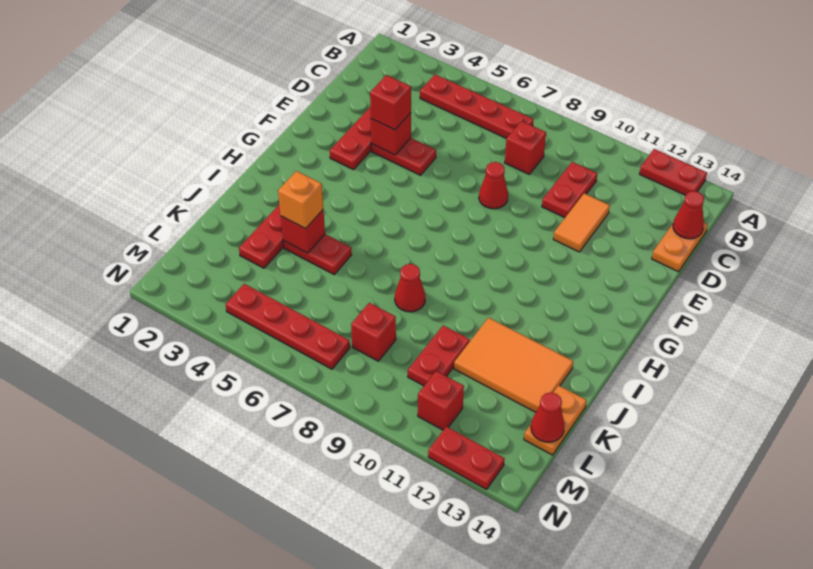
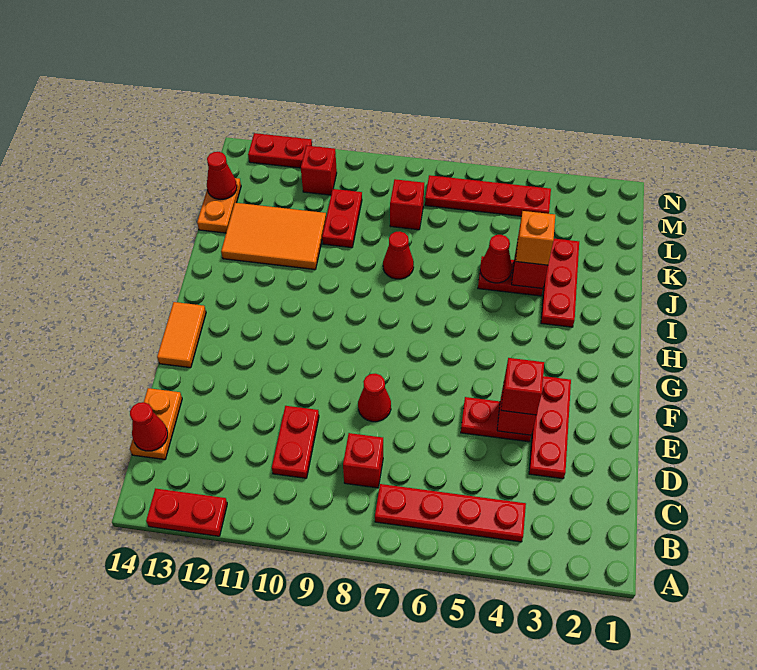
orange tile D11:E11 level 1 -> orange tile F14:G14 level 1
none -> red cone J5 level 2

